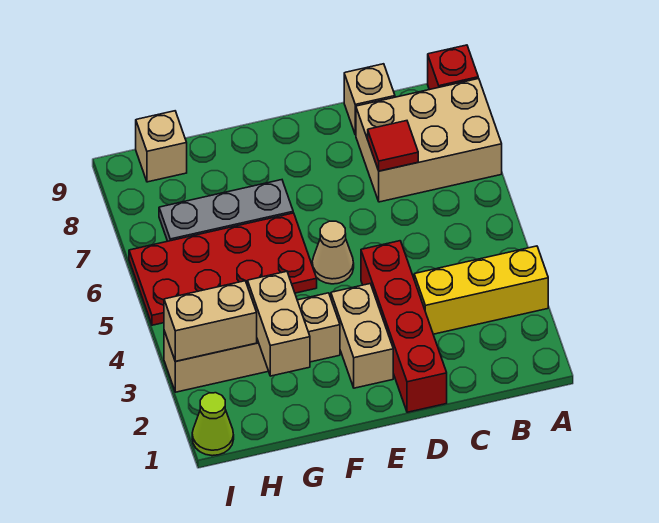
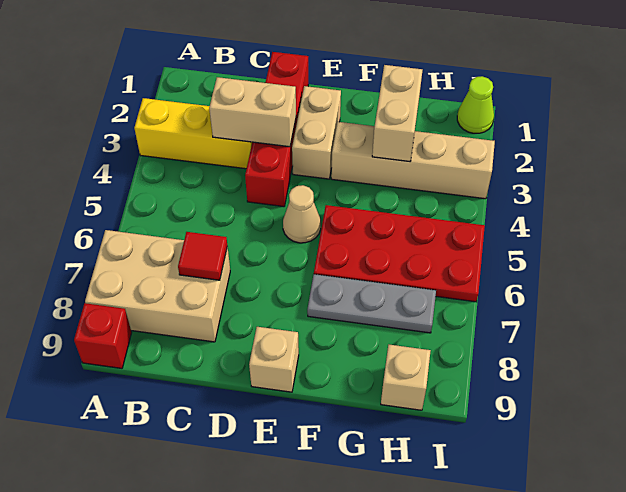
tan brick C9 level 1 -> tan brick E9 level 1
tan brick H3:I3 level 2 -> tan brick C3:D3 level 2

